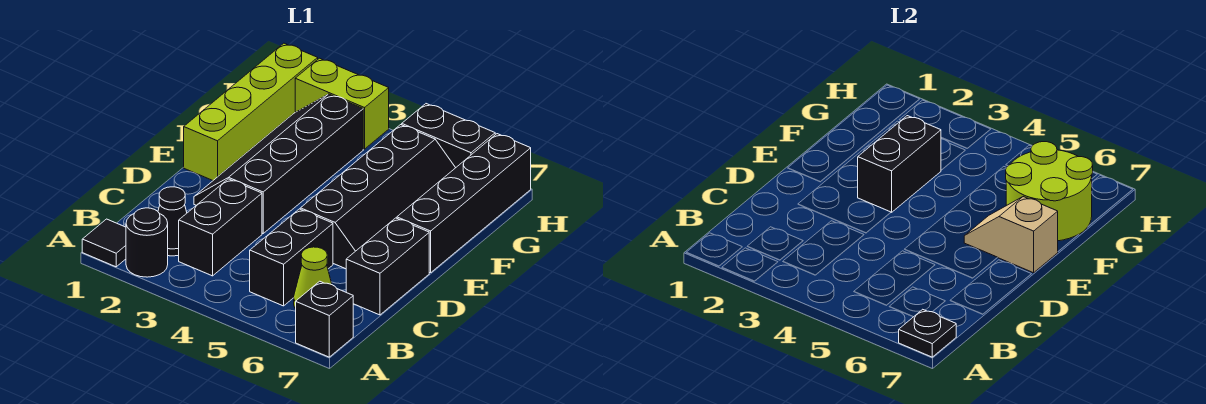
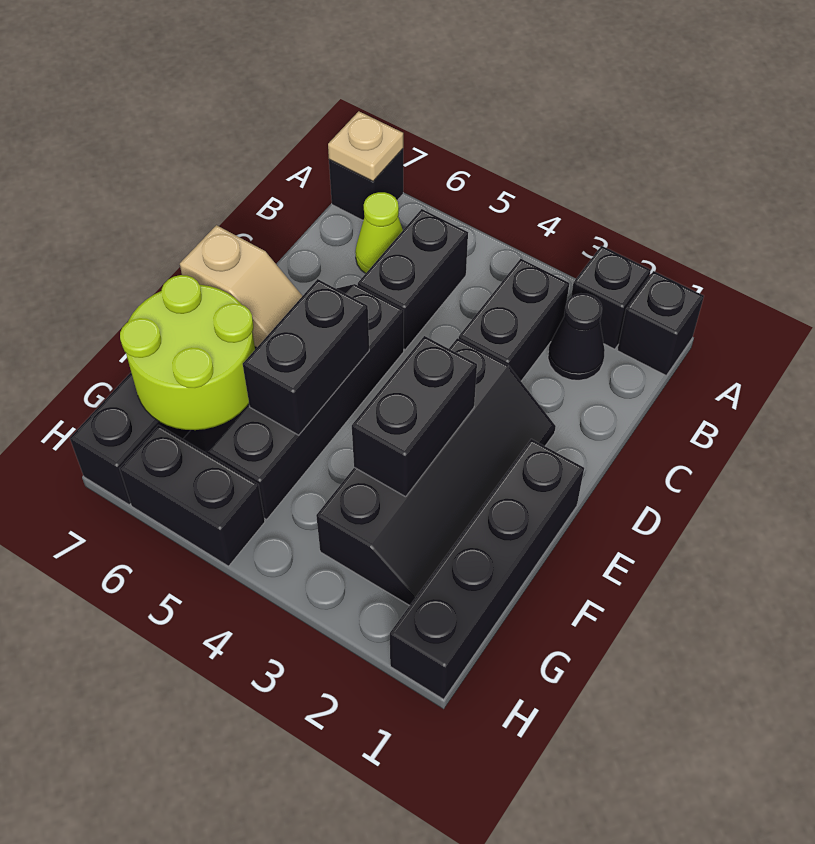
black tile A1 level 1 -> black brick A1 level 1
black round brick A2 level 1 -> black brick A2 level 1
black plate A7 level 2 -> tan plate A7 level 2
black brick C7:D7 level 1 -> black brick E5:F5 level 2
lime brick E1:H1 level 1 -> black brick E1:H1 level 1
lime brick H2:H3 level 1 -> none

